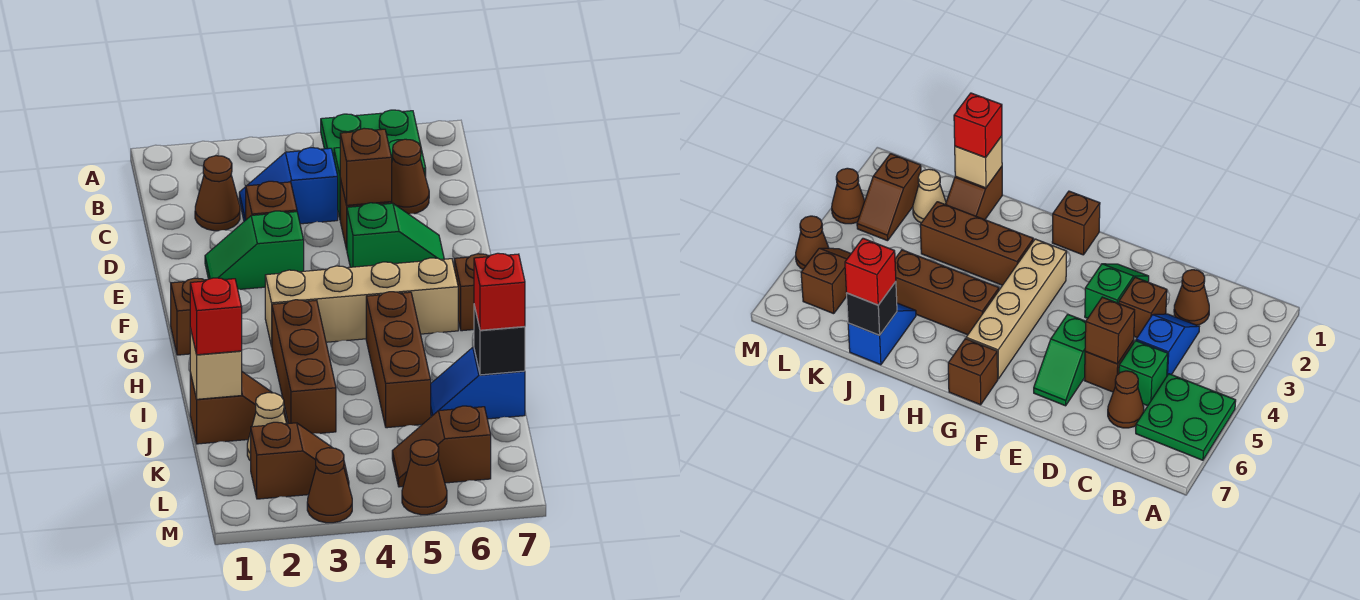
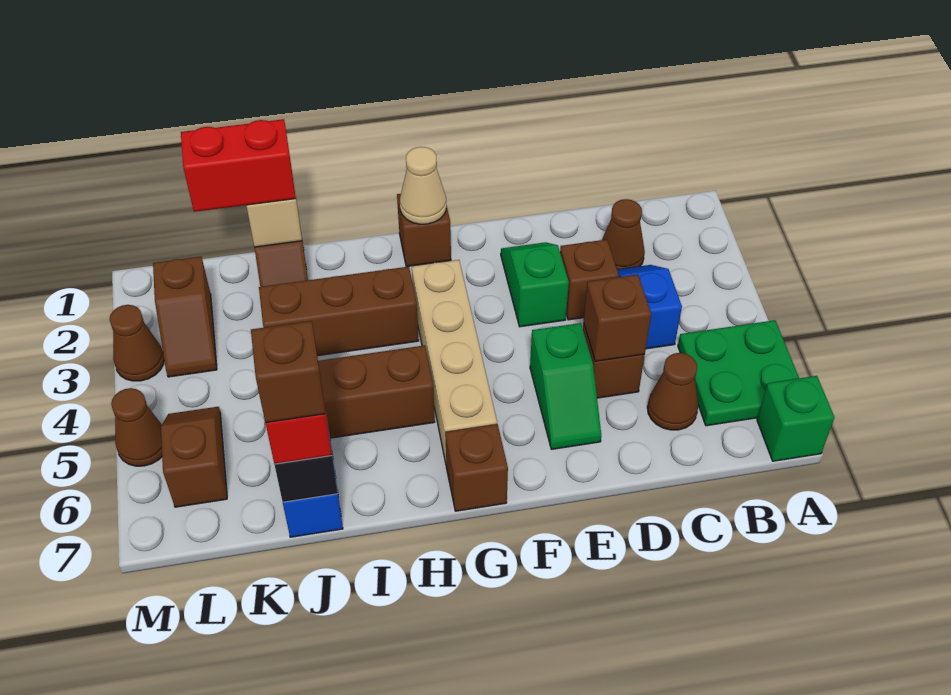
green brick C5 level 1 -> green brick A7 level 1
red brick J1 level 3 -> red brick J1:K1 level 3
none -> brown brick J7 level 4
tan cone K2 level 1 -> tan cone G1 level 2

